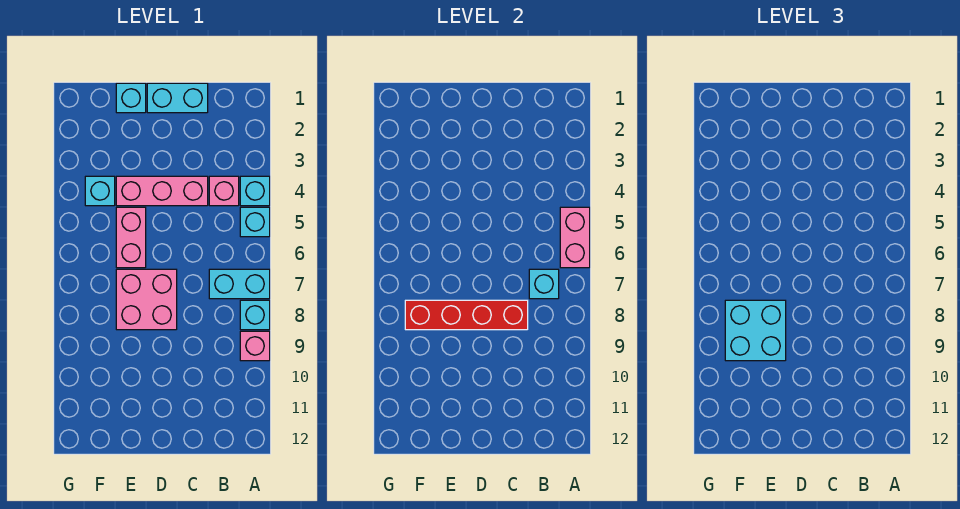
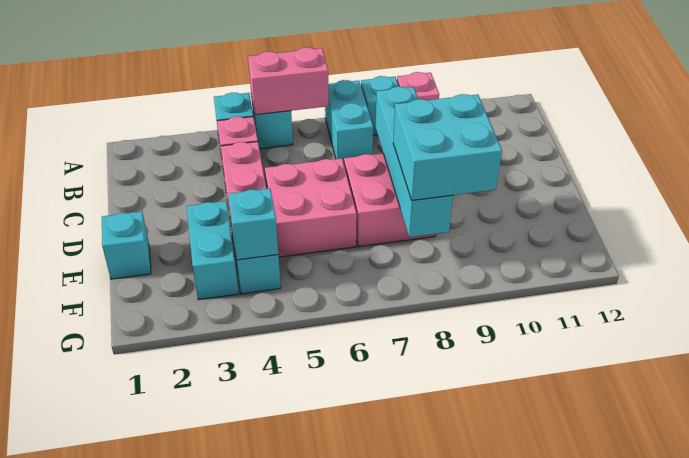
cyan brick B7 level 2 -> cyan brick F4 level 2
cyan brick C1:D1 level 1 -> cyan brick E3:F3 level 1
red brick C8:F8 level 2 -> cyan brick C8:F8 level 2
pink brick E5:E6 level 1 -> pink brick D5:E6 level 1

